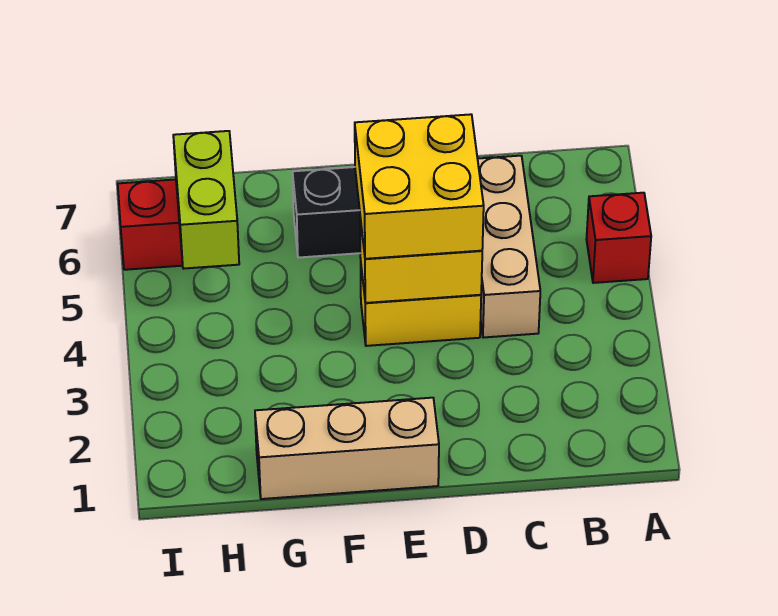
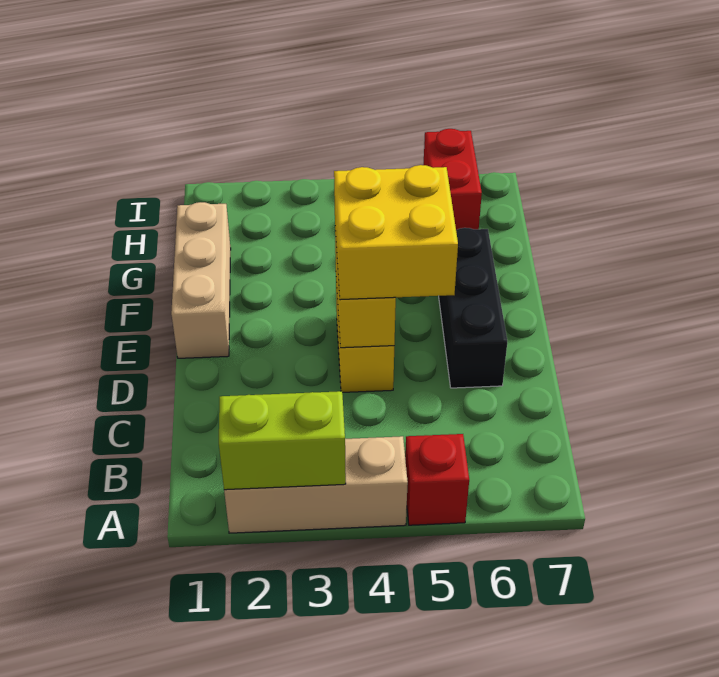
tan brick C4:C6 level 1 -> tan brick A2:A4 level 1
lime brick H5:H6 level 2 -> lime brick A2:A3 level 2

